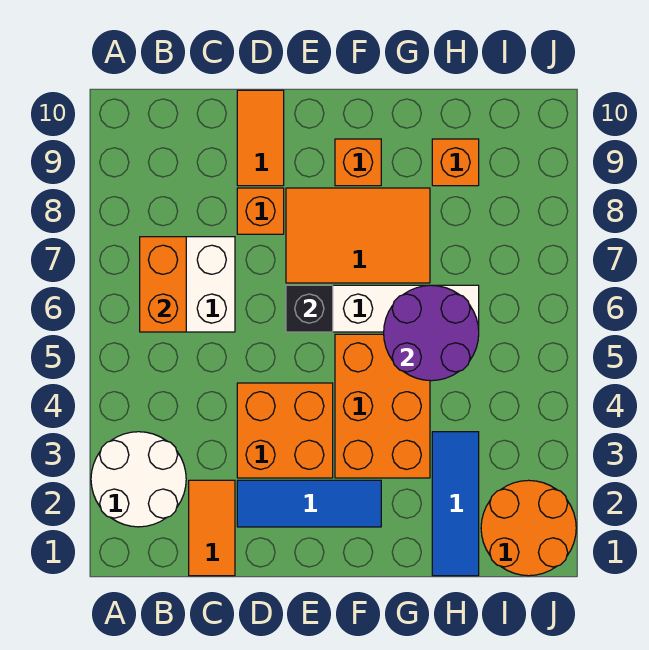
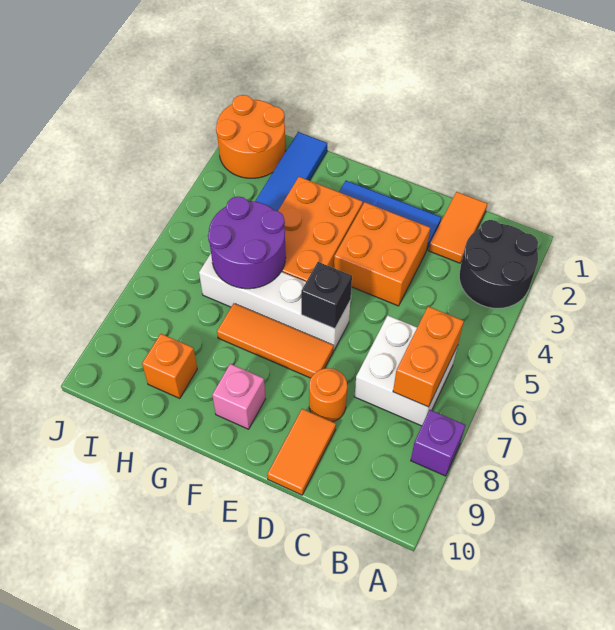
white round brick A2:B3 level 1 -> black round brick A2:B3 level 1
none -> purple brick A8 level 1
orange brick D8 level 1 -> orange round brick D8 level 1
orange tile E7:G8 level 1 -> orange tile E7:G7 level 1
orange brick F9 level 1 -> pink brick F9 level 1

